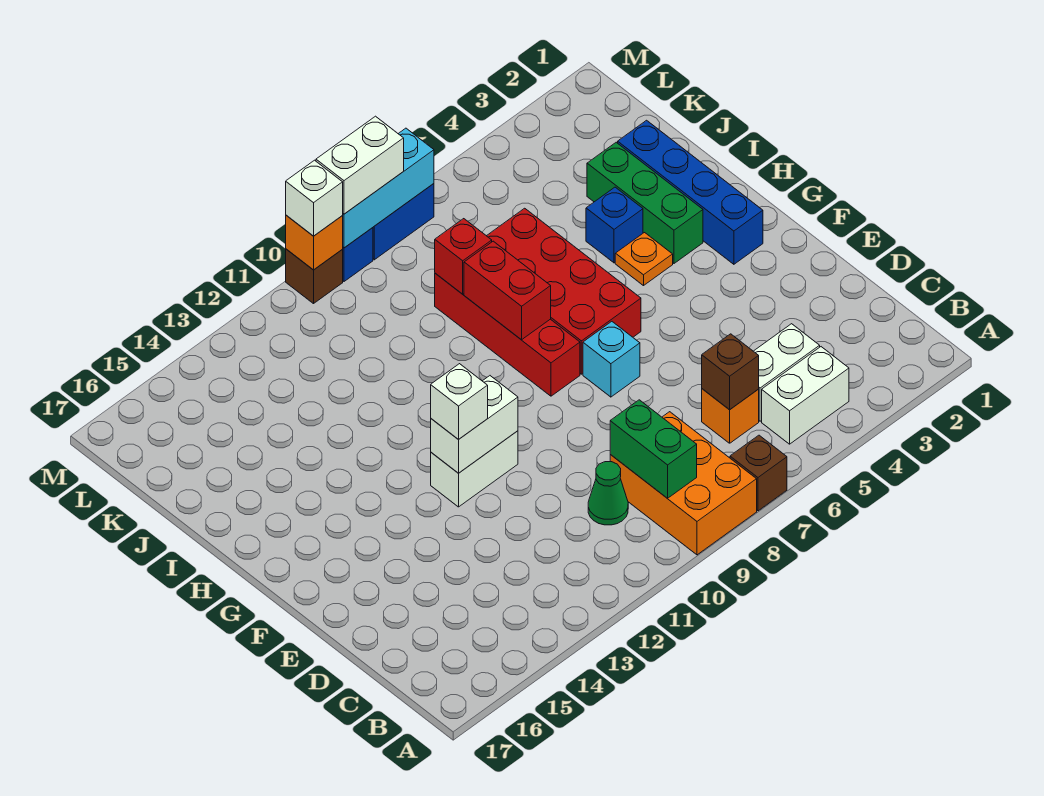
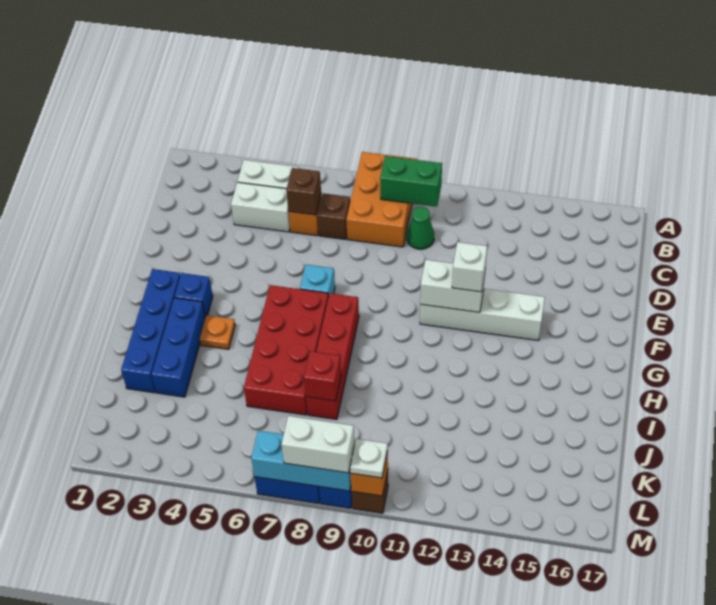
brown brick A7 level 1 -> brown brick C7 level 1
green brick B9:C9 level 2 -> green brick B9:B10 level 2
white brick F11:F12 level 1 -> white brick F11:F14 level 1
green brick H3:J3 level 1 -> blue brick H3:J3 level 1
red brick H8:I8 level 2 -> none
blue brick I4 level 1 -> blue brick G3 level 1
white brick M10 level 3 -> white plate M10 level 3

